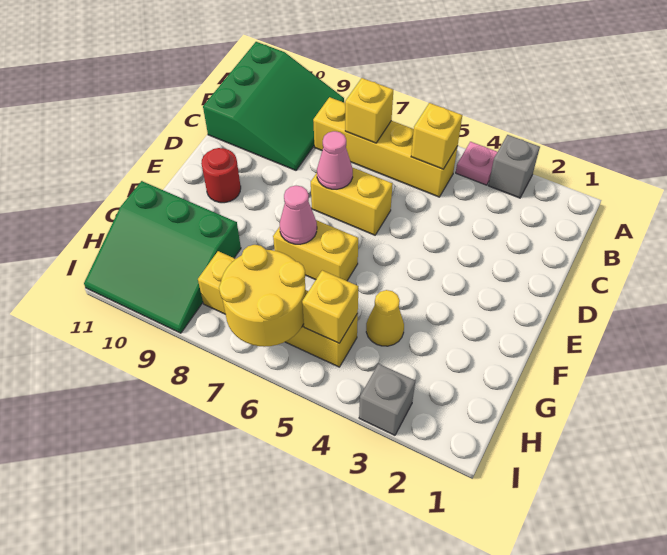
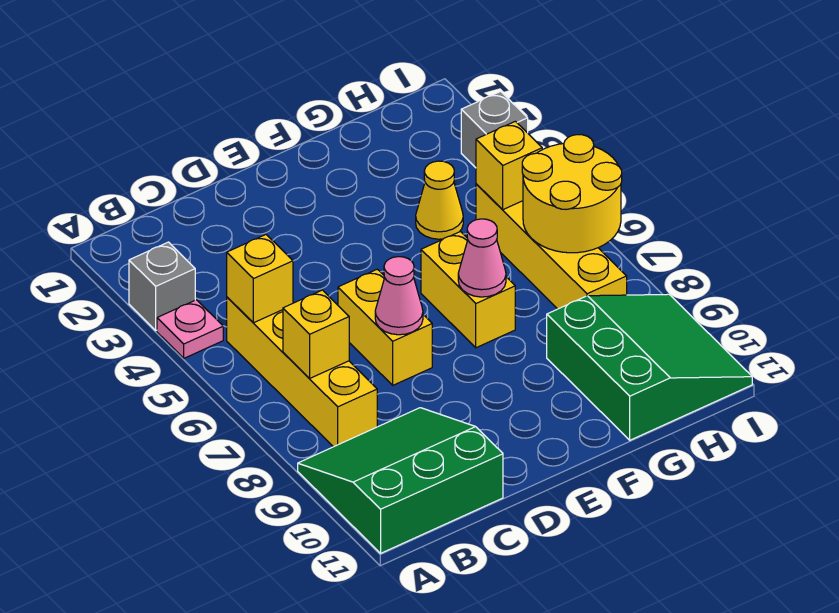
red round brick E10 level 1 -> none

